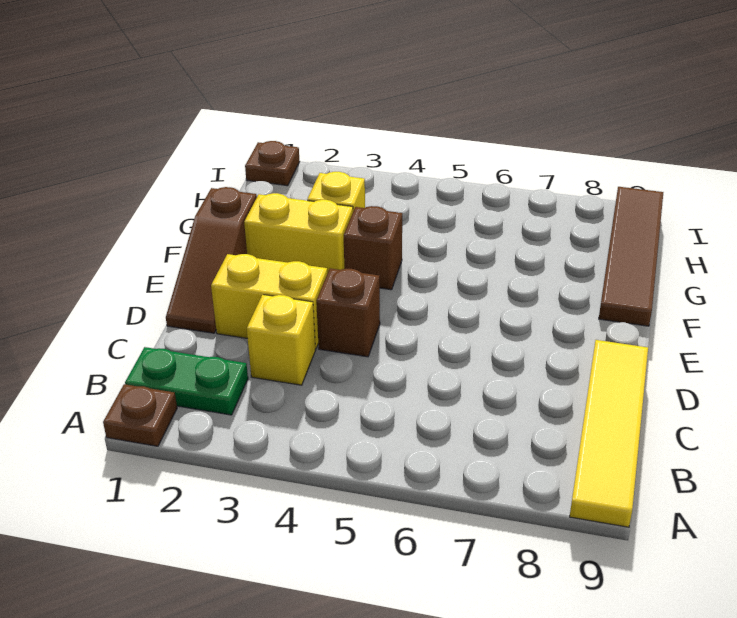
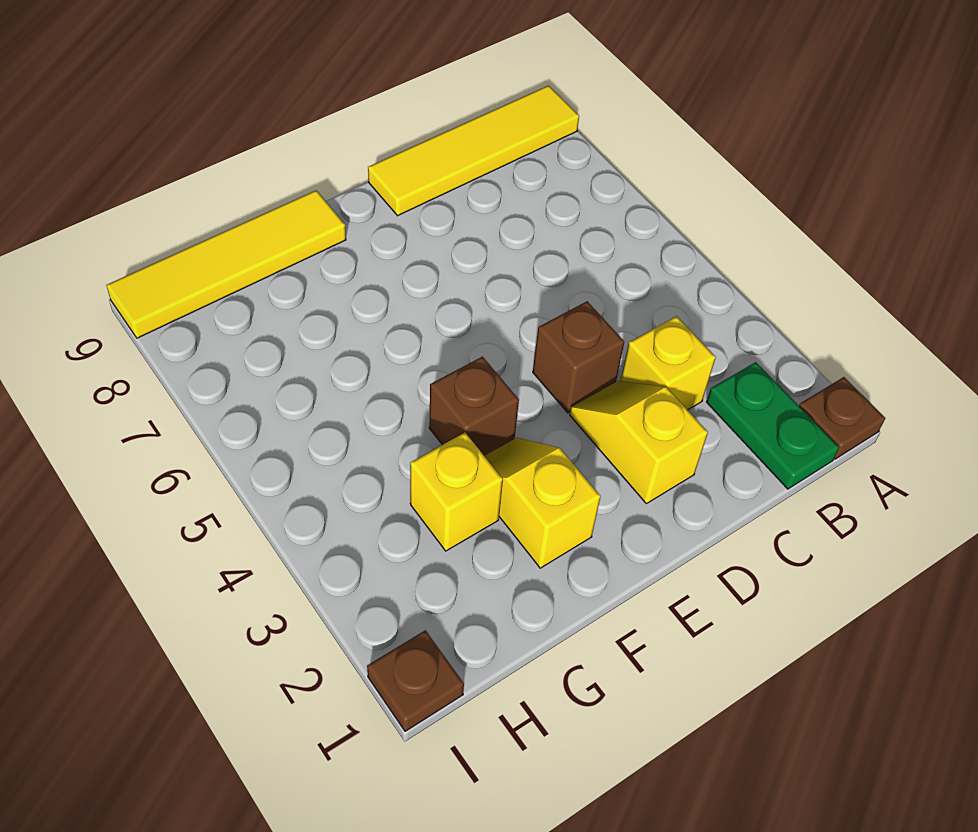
brown slope D1:F1 level 1 top F -> none
yellow brick D2:D3 level 1 -> yellow slope D2:D3 level 1 top 2
yellow brick F2:F3 level 1 -> yellow slope F2:F3 level 1 top 2
brown tile F9:I9 level 1 -> yellow tile F9:I9 level 1

